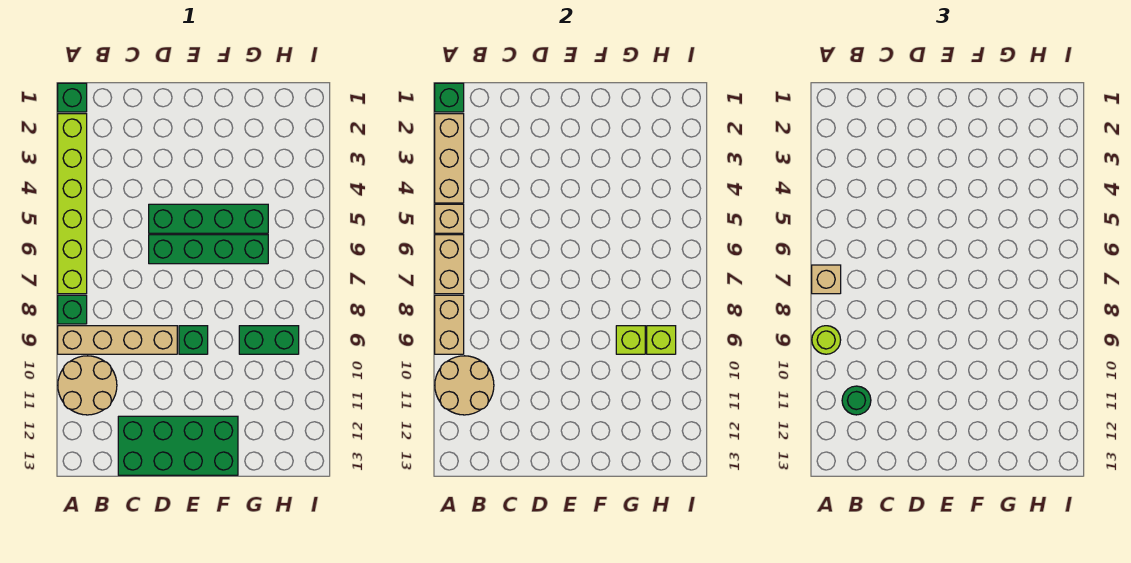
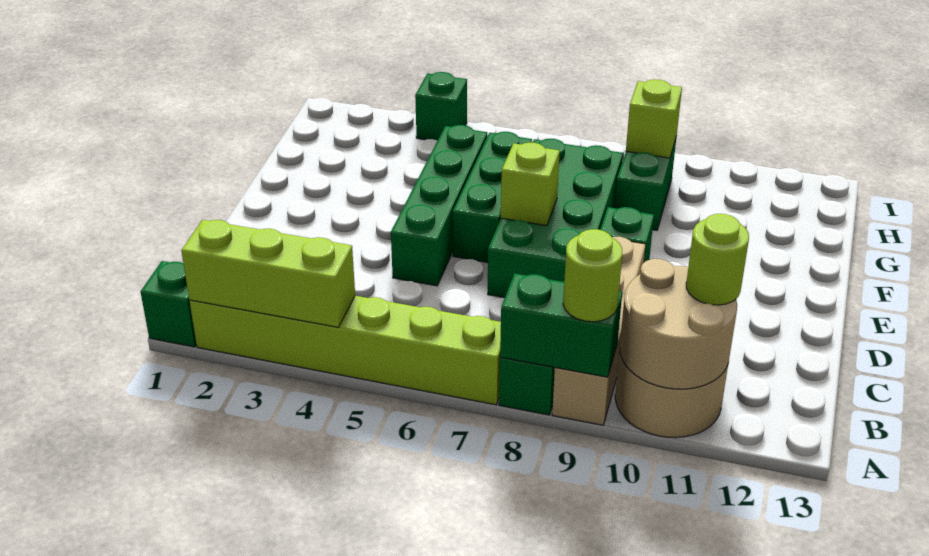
green brick A1 level 2 -> green brick I4 level 1
tan brick A2:A4 level 2 -> lime brick A2:A4 level 2
tan brick A5 level 2 -> none
tan brick A6:A7 level 2 -> none
tan brick A7 level 3 -> none
tan brick A8:A9 level 2 -> green brick A8:A9 level 2
green round brick B11 level 3 -> lime round brick B11 level 3
green brick C12:F13 level 1 -> green brick D7:G8 level 1
green brick D6:G6 level 1 -> green brick E6:G6 level 1
lime brick G9 level 2 -> lime brick E7 level 2

